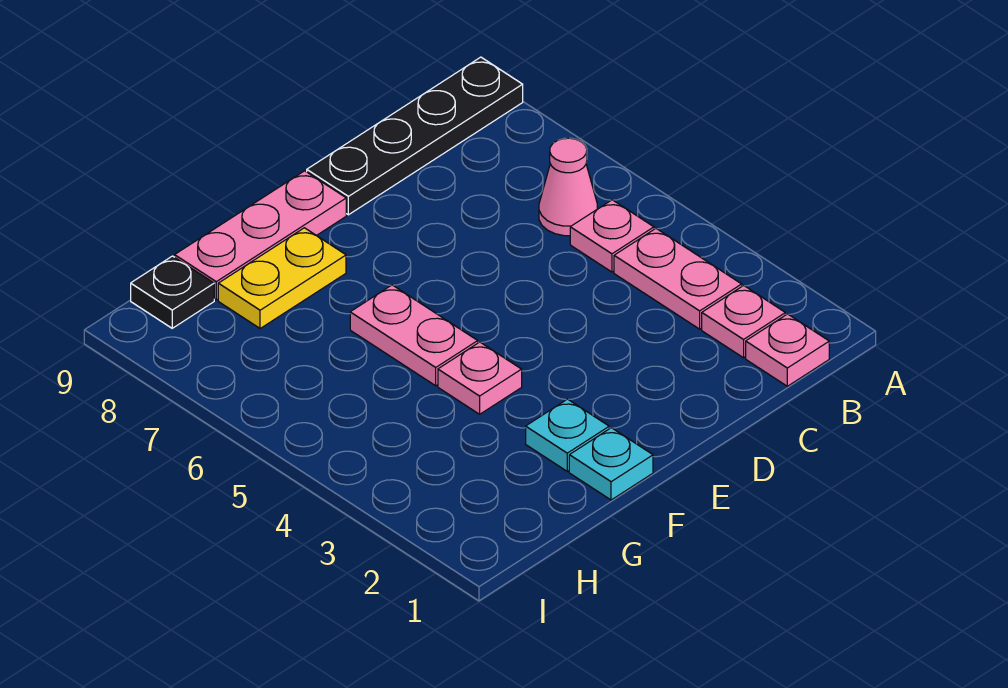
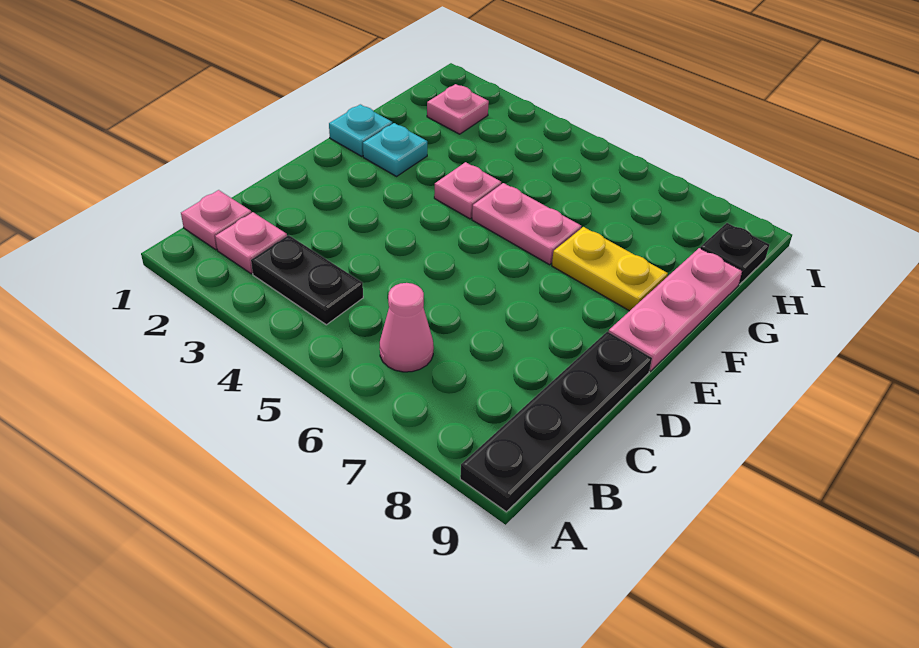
pink plate B3:B4 level 1 -> black plate B3:B4 level 1
pink plate B5 level 1 -> pink plate H2 level 1
yellow plate F8:G8 level 1 -> yellow plate F7:F8 level 1

